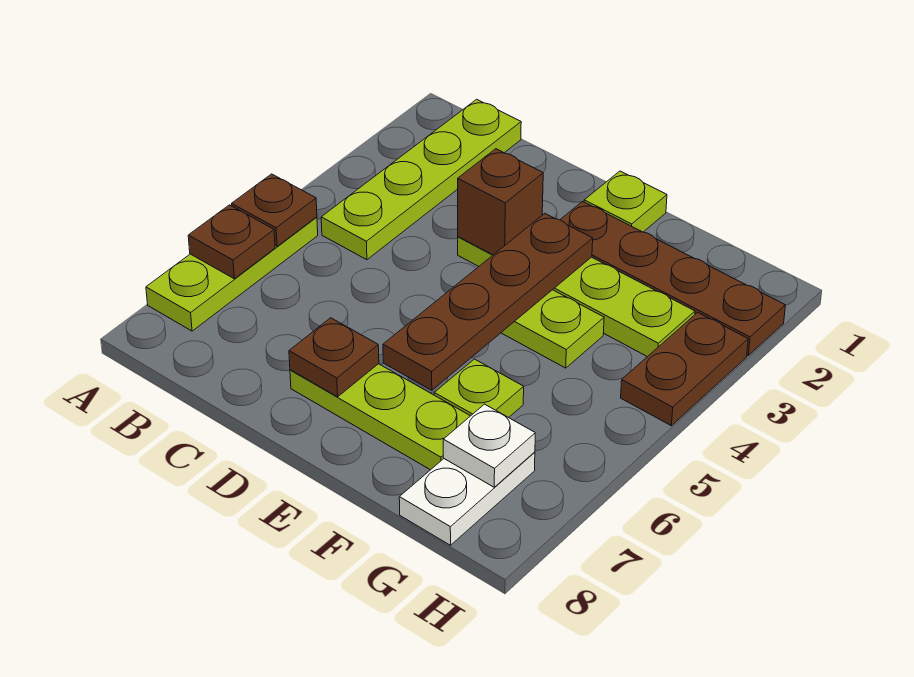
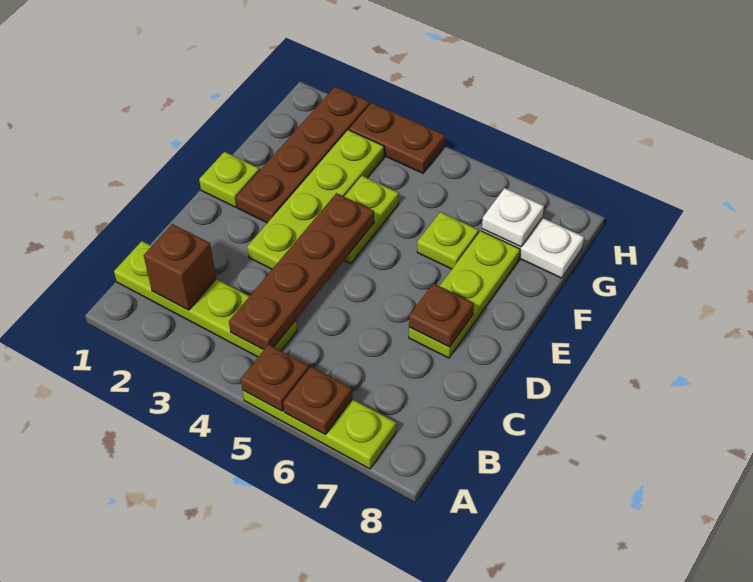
brown brick D3 level 2 -> brown brick B2 level 2
brown plate E3:E6 level 2 -> brown plate B4:E4 level 2

